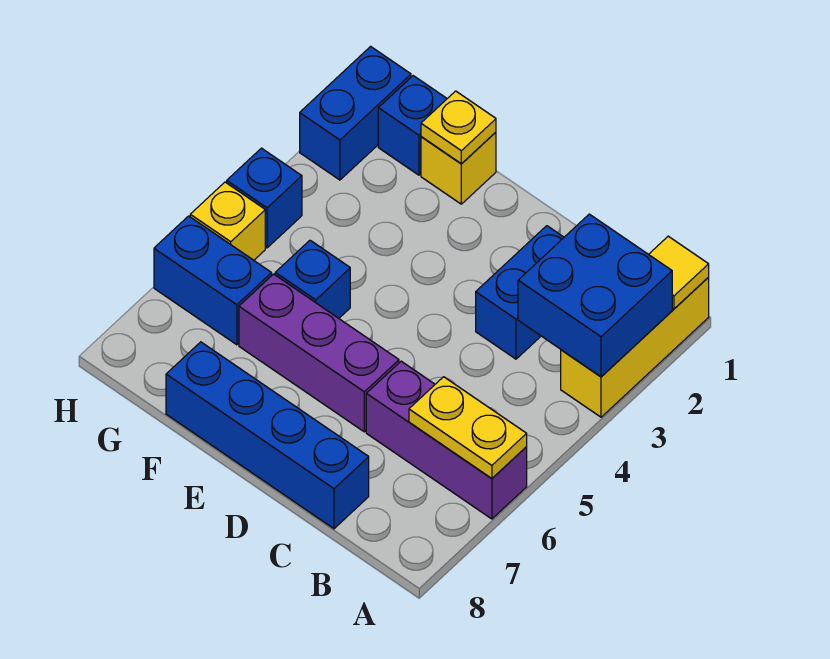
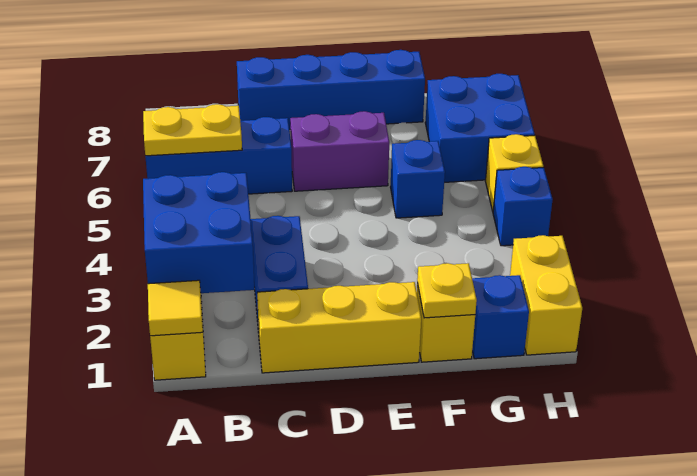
purple brick A6:C6 level 1 -> blue brick A6:C6 level 1
none -> yellow brick C1:E1 level 1
purple brick D6:F6 level 1 -> purple brick D6:E6 level 1
blue brick G6:H6 level 1 -> blue brick G6:H7 level 1
blue brick H1:H2 level 1 -> yellow brick H1:H2 level 1

